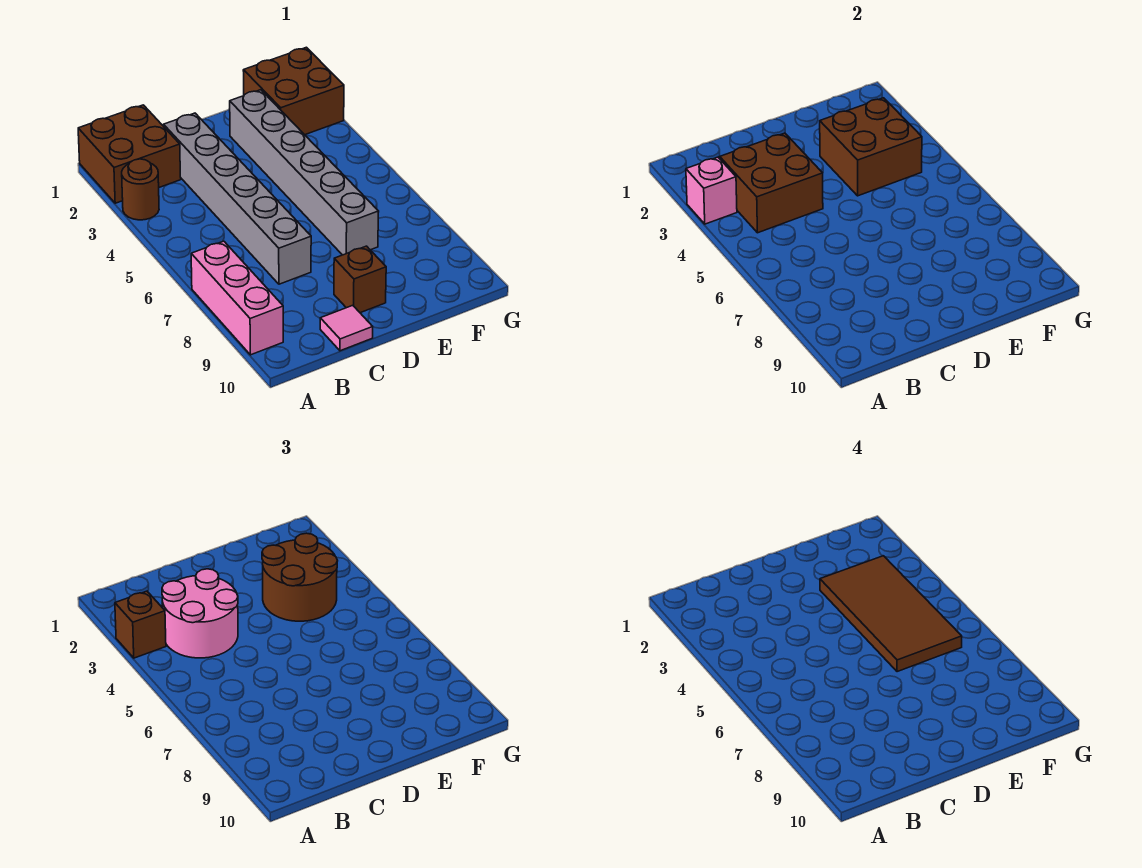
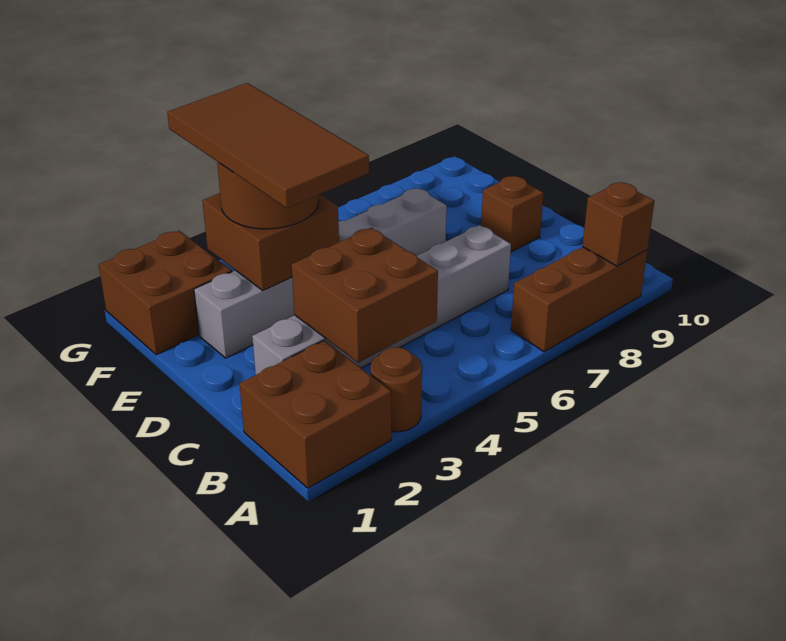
pink brick A3 level 2 -> none
brown brick A3 level 3 -> brown brick A9 level 2
pink brick A7:A9 level 1 -> brown brick A7:A9 level 1
pink round brick B3:C4 level 3 -> none
pink tile C10 level 1 -> none
brown tile E3:F6 level 4 -> brown tile D3:G4 level 4

